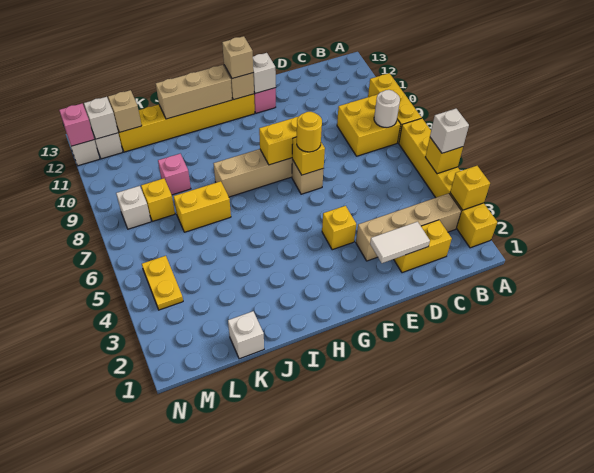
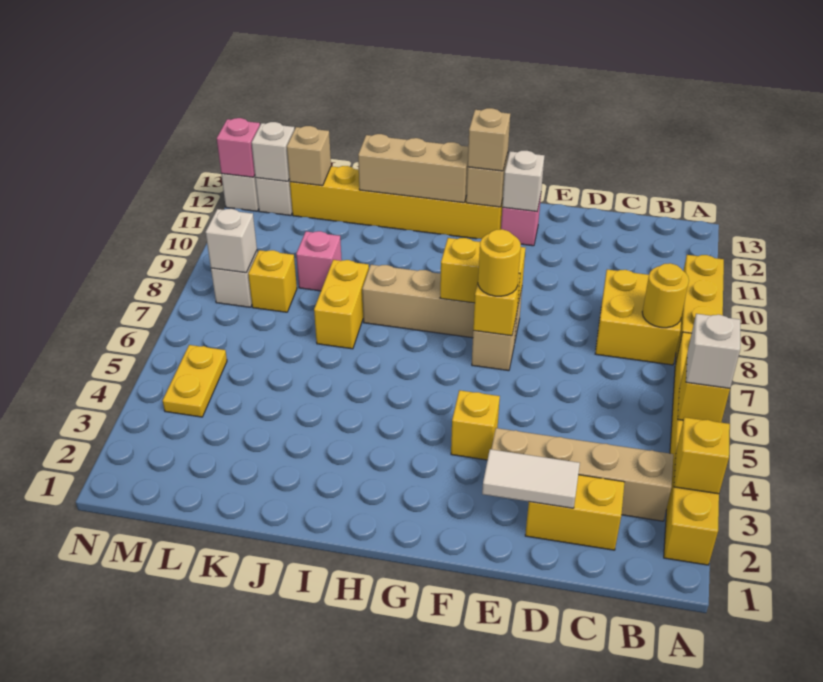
white round brick B8 level 2 -> yellow round brick B8 level 2
yellow brick J7:K7 level 1 -> yellow brick J7:J8 level 1
white brick K1 level 1 -> white brick M8 level 2

